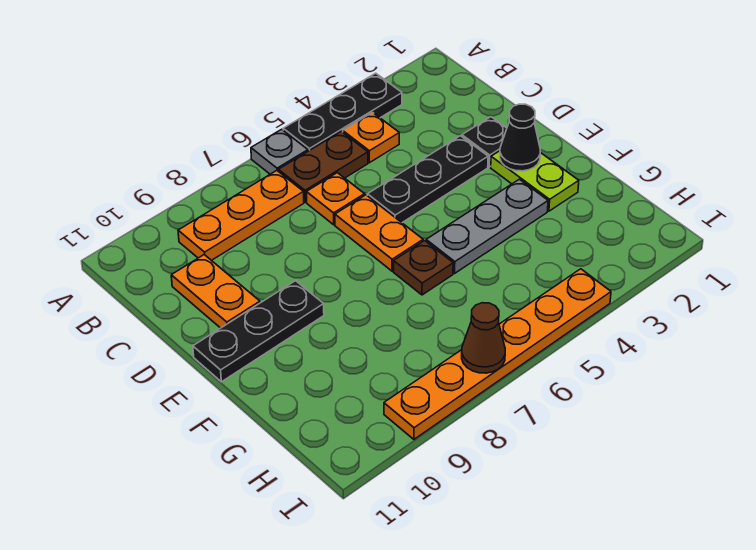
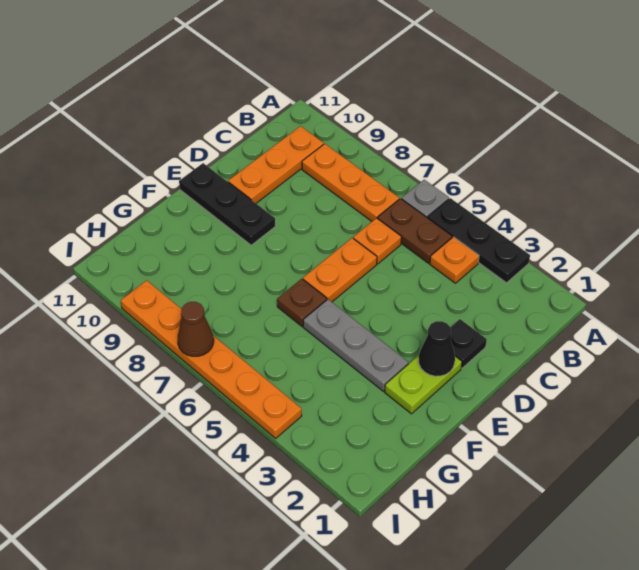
orange plate C10:D10 level 1 -> orange plate B10:D10 level 1
black plate D3:D5 level 1 -> none

